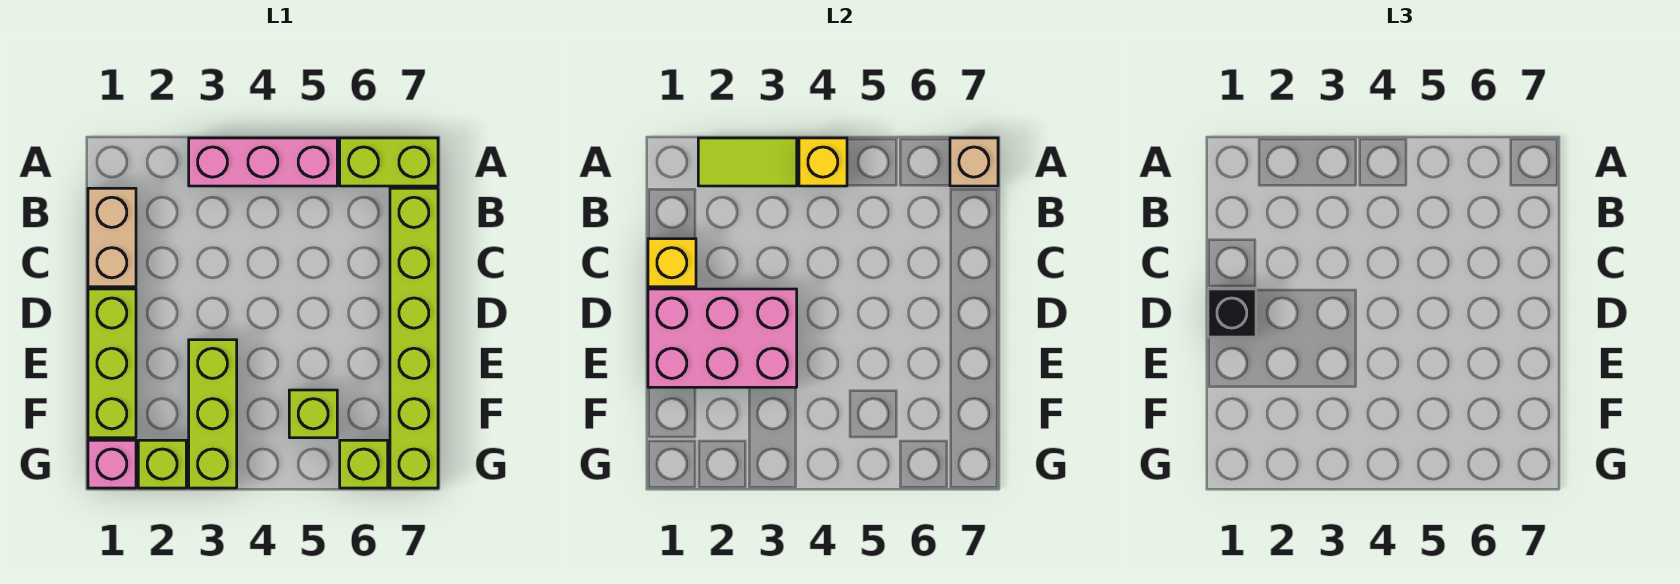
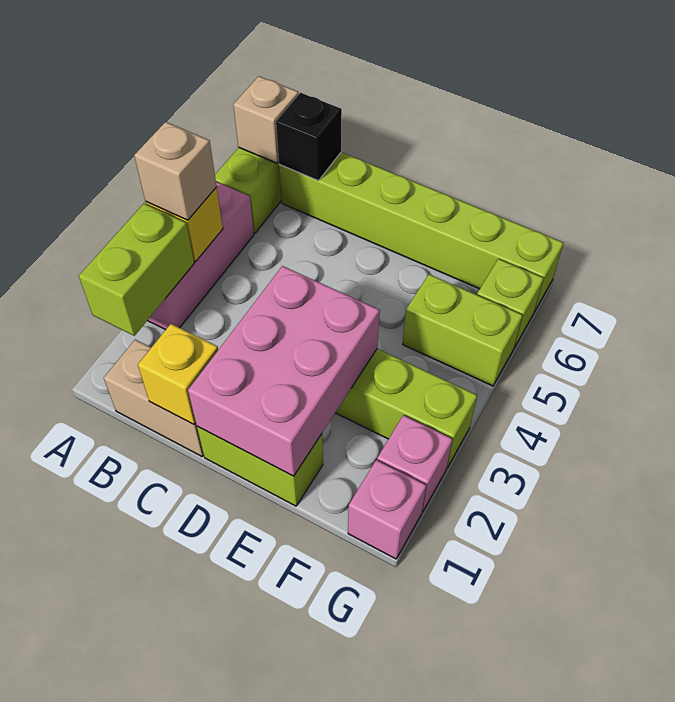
lime tile A2:A3 level 2 -> lime brick A2:A3 level 2
none -> tan brick A4 level 3
lime brick D1:F1 level 1 -> lime brick D1:E1 level 1
black brick D1 level 3 -> black brick B7 level 2
lime brick F5 level 1 -> lime brick F5:G5 level 1
lime brick G2 level 1 -> pink brick G2 level 1

